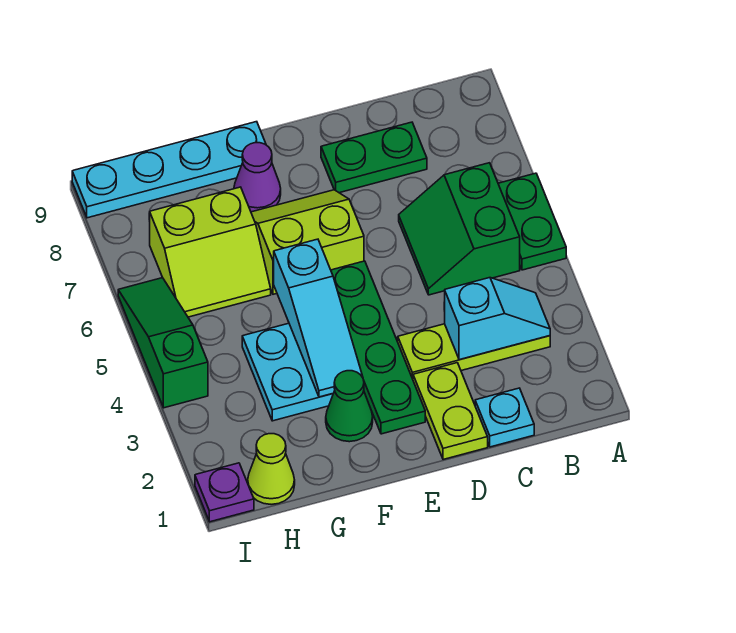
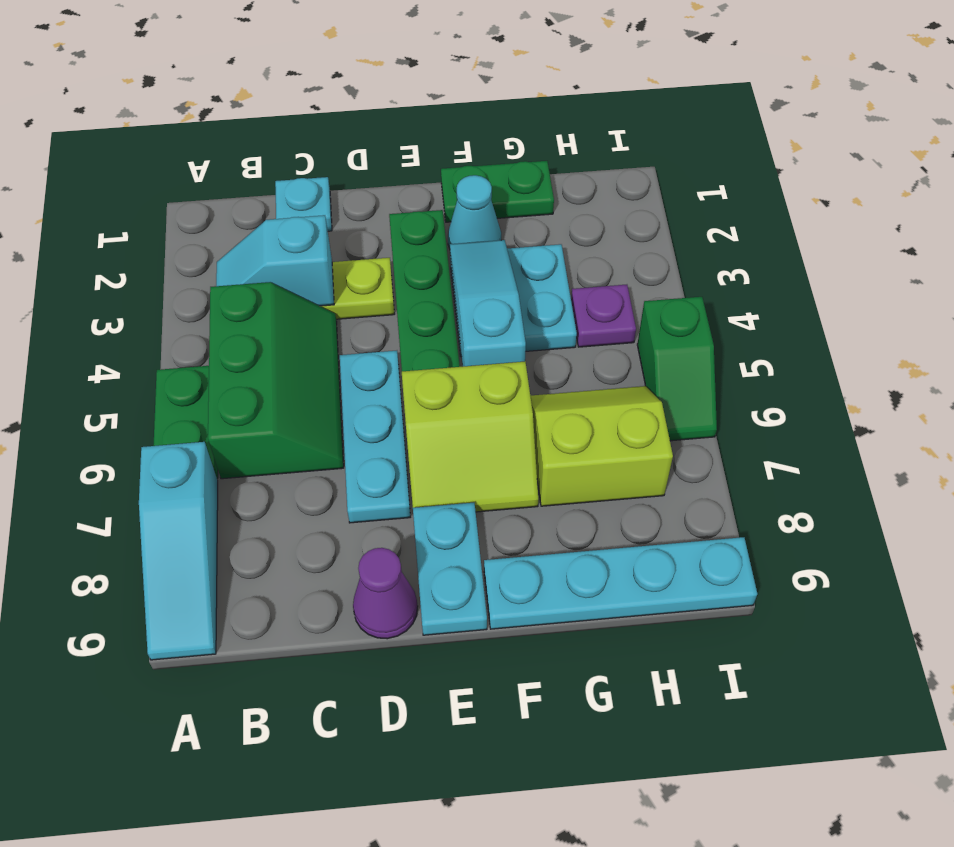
none -> cyan slope A7:A9 level 1 top 7
green slope B5:C6 level 1 top B -> green slope B4:C6 level 1 top B
green plate C8:D8 level 1 -> green plate F1:G1 level 1
lime plate D1:D2 level 1 -> none
none -> cyan plate D5:D7 level 1
none -> cyan plate E8:E9 level 1
green cone F2 level 1 -> cyan cone F2 level 1
purple cone F8 level 1 -> purple cone D9 level 1
lime cone H1 level 1 -> none
purple plate I1 level 1 -> purple plate H4 level 1
green slope I4:I6 level 1 top 4 -> green slope I5:I6 level 1 top 5

